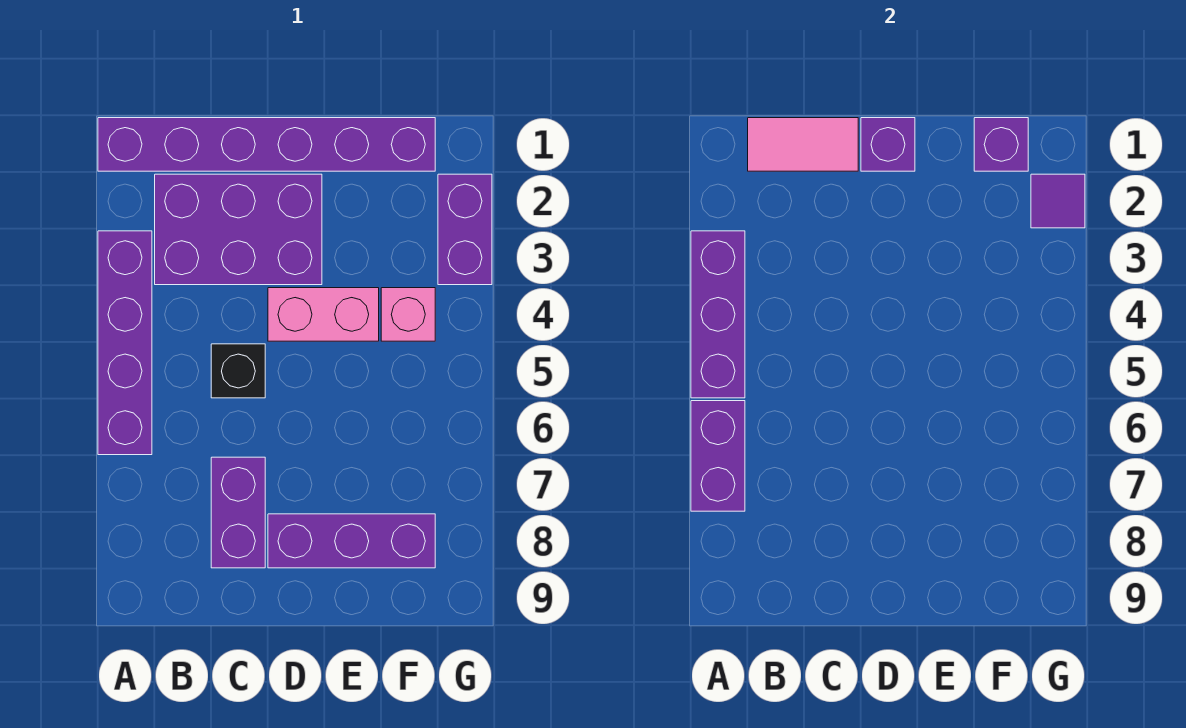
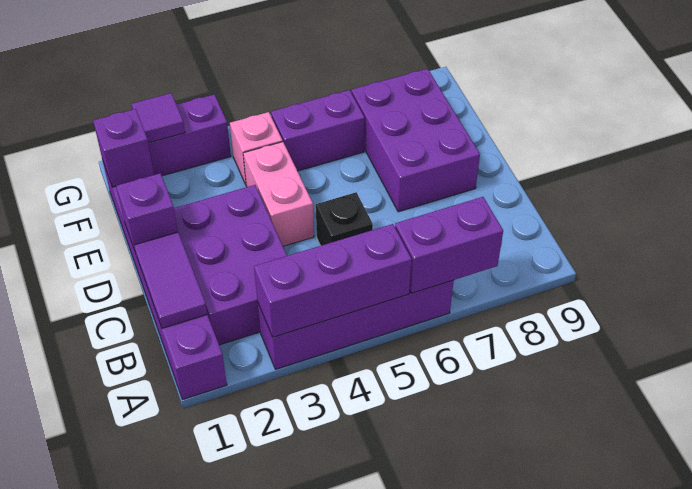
pink tile B1:C1 level 2 -> purple tile B1:C1 level 2
purple brick C7:C8 level 1 -> purple brick F5:F6 level 1
purple brick D8:F8 level 1 -> purple brick D7:F8 level 1

